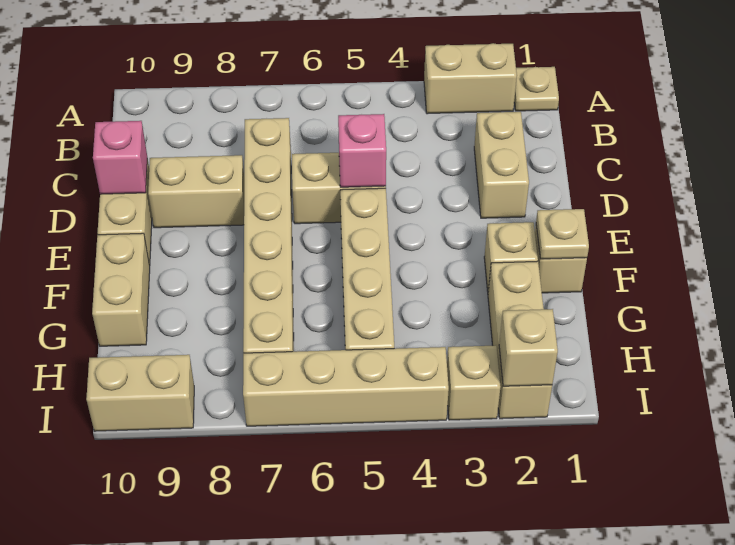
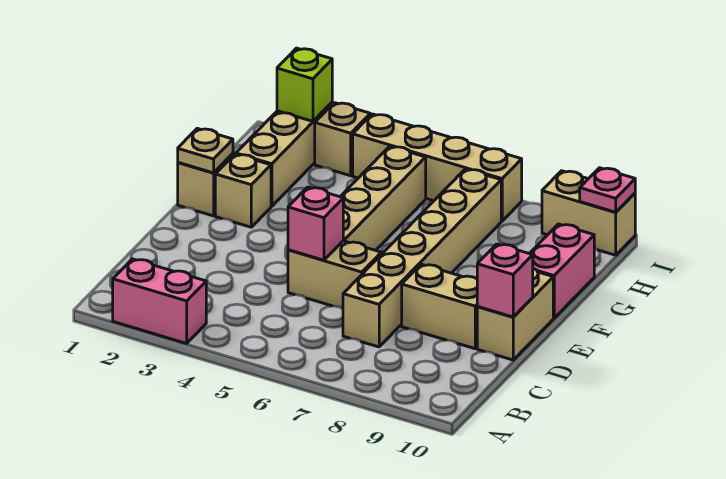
tan plate A1 level 1 -> none
tan brick A2:A3 level 1 -> pink brick A2:A3 level 1
tan brick C2:D2 level 1 -> none
tan brick F10:G10 level 1 -> pink brick F10:G10 level 1
tan brick I2 level 2 -> lime brick I2 level 2
none -> pink plate I10 level 2

